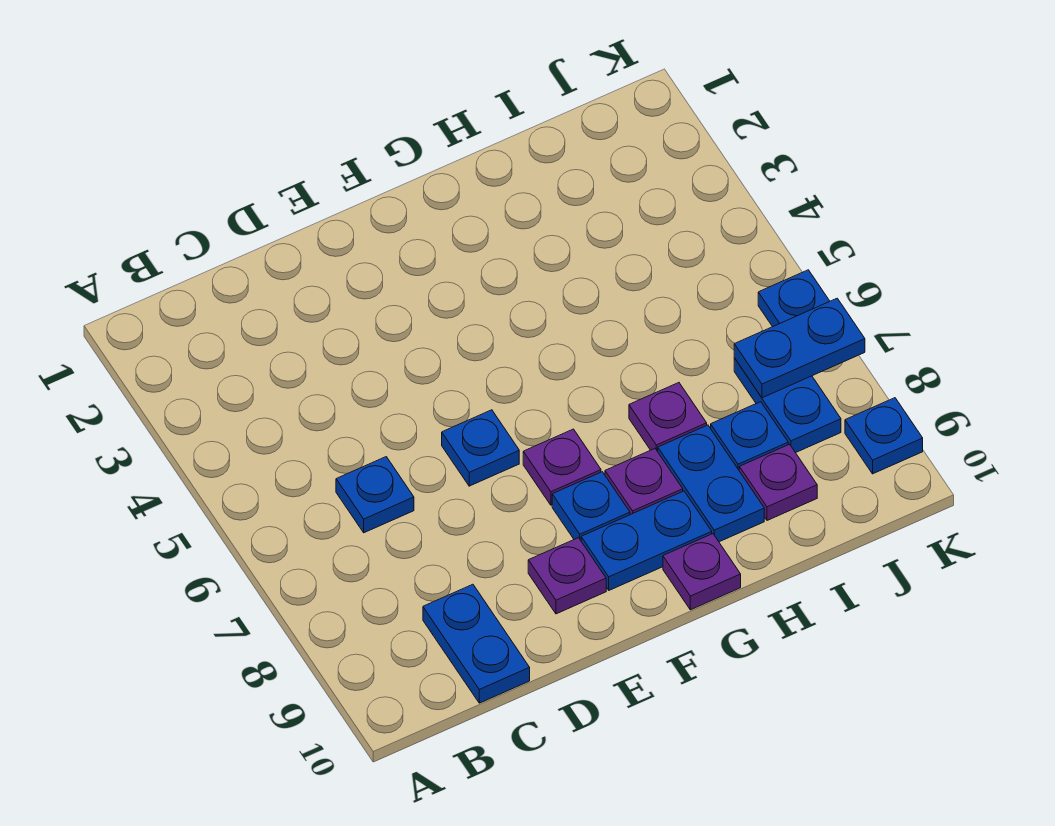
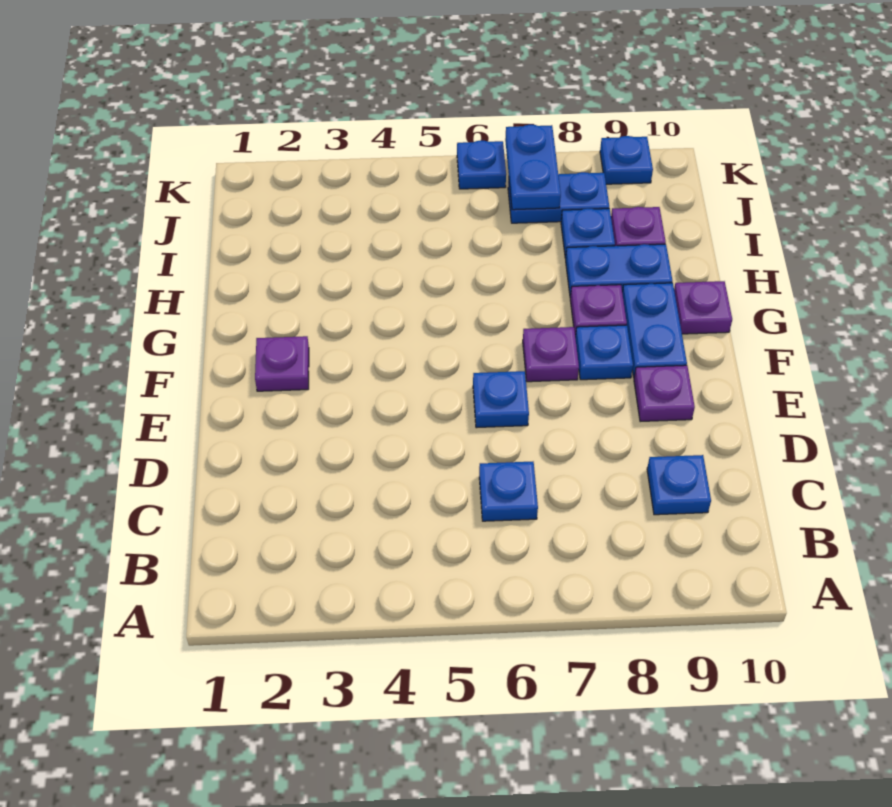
blue plate C9:C10 level 1 -> blue plate C9 level 1
purple plate H7 level 1 -> purple plate F2 level 1

